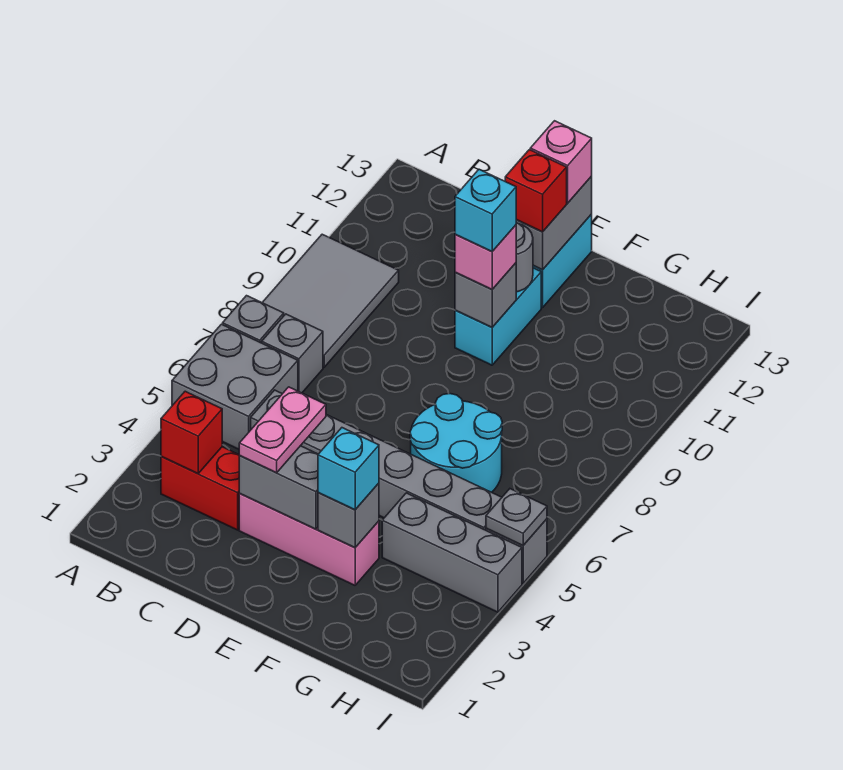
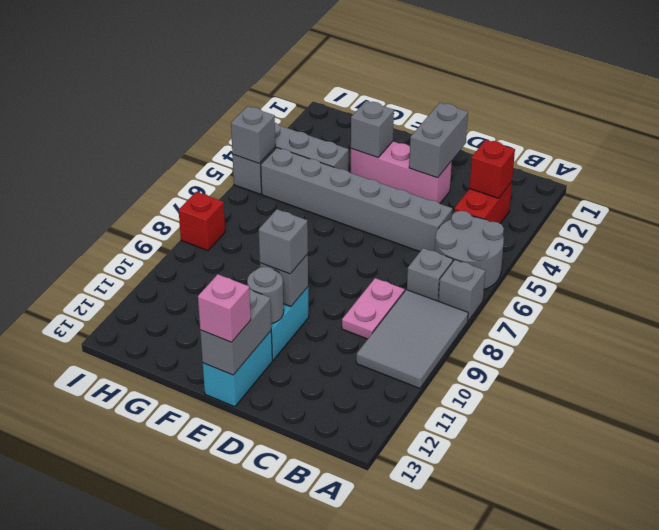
grey brick A5:B6 level 1 -> grey round brick A5:B6 level 1
red brick B3:C3 level 1 -> red brick B3:B4 level 1
grey brick D3:E3 level 2 -> grey brick D2:D3 level 2
pink plate D3:D4 level 3 -> pink plate C8:C9 level 1
pink brick E10 level 3 -> grey brick E10 level 3
cyan brick E10 level 4 -> none
red brick E12 level 3 -> red brick I8 level 1
cyan brick F3 level 3 -> none
cyan round brick F6:G7 level 1 -> none
grey plate I5 level 2 -> grey brick I5 level 2

